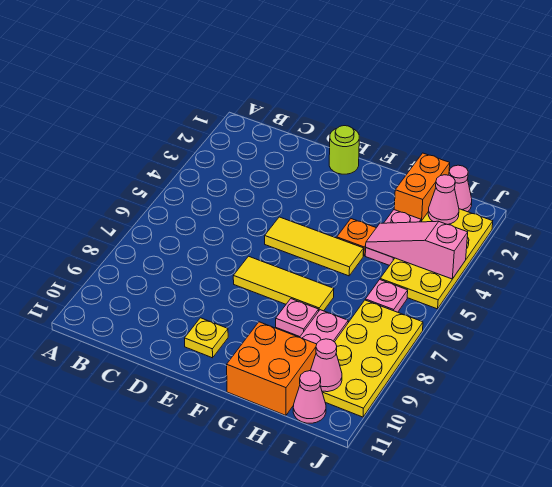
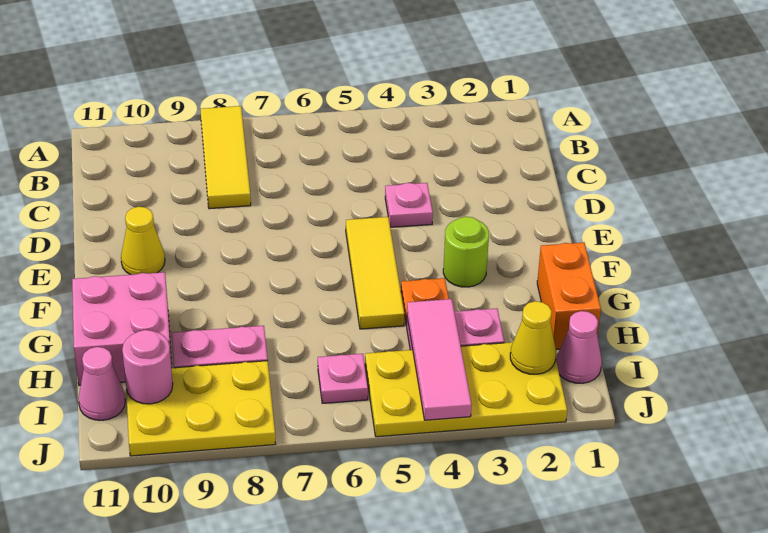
lime round brick E1 level 1 -> lime round brick F3 level 1
yellow tile E7:G7 level 1 -> yellow tile A8:C8 level 1
yellow plate E10 level 1 -> yellow cone E10 level 1
pink plate G8 level 1 -> pink plate D4 level 1
orange brick G10:H11 level 1 -> pink brick G10:H11 level 1
orange brick H1:H2 level 1 -> orange brick G1:H1 level 1
pink slope H4:J4 level 2 top J -> pink tile H4:J4 level 2
pink cone I2 level 2 -> yellow cone I2 level 2
yellow plate I7:J10 level 1 -> yellow plate I8:J10 level 1
pink cone I10 level 2 -> pink round brick I10 level 2

